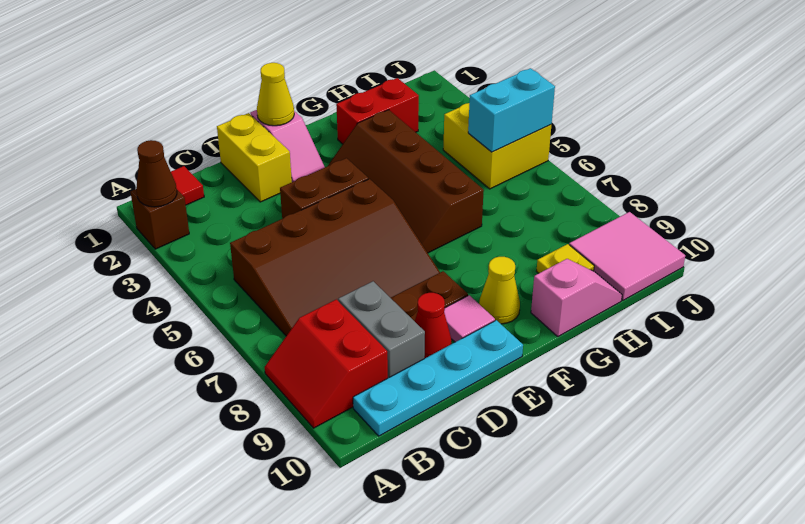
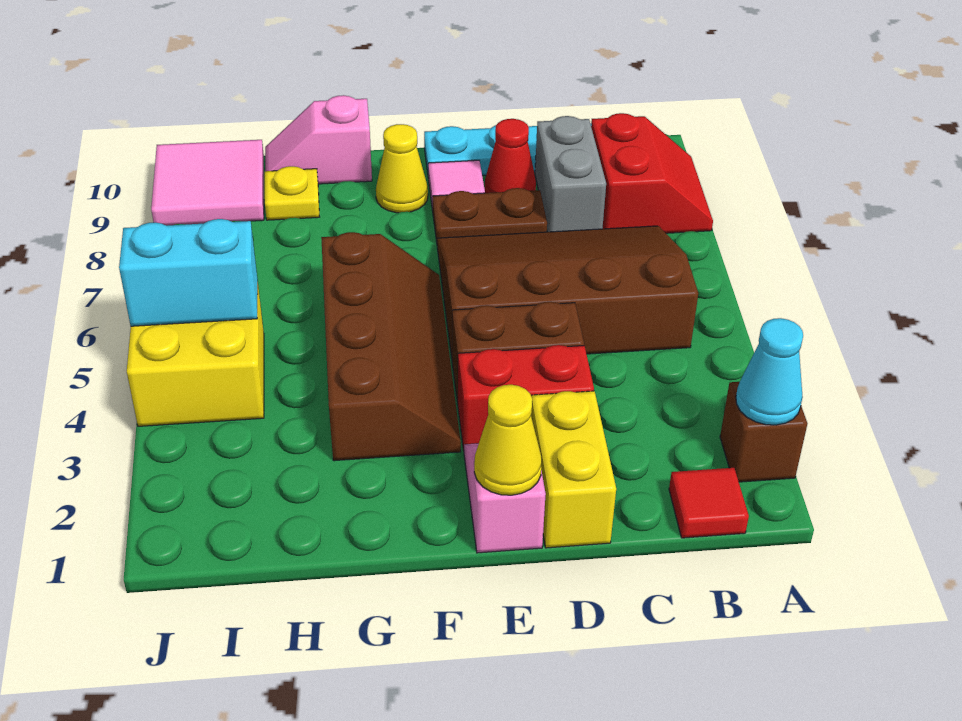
brown cone A2 level 2 -> cyan cone A2 level 2
red brick G2:H2 level 1 -> red brick D3:E3 level 1

